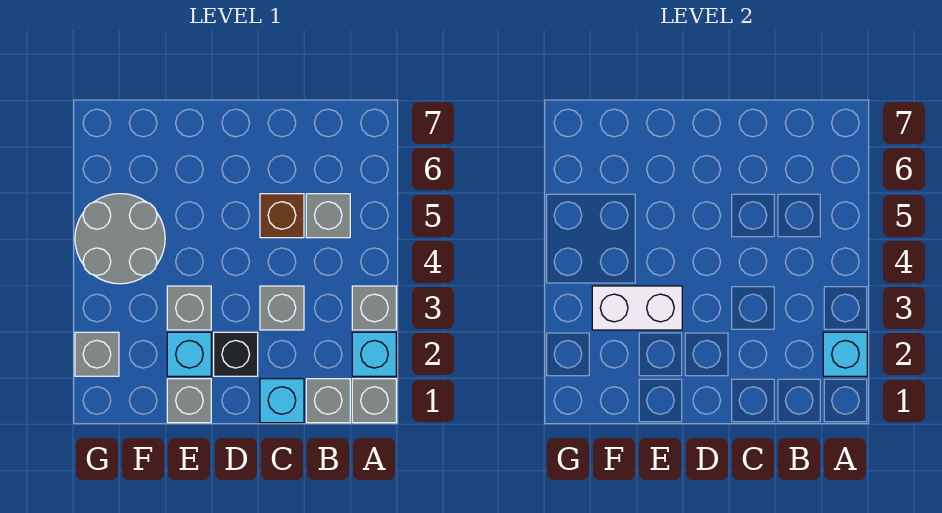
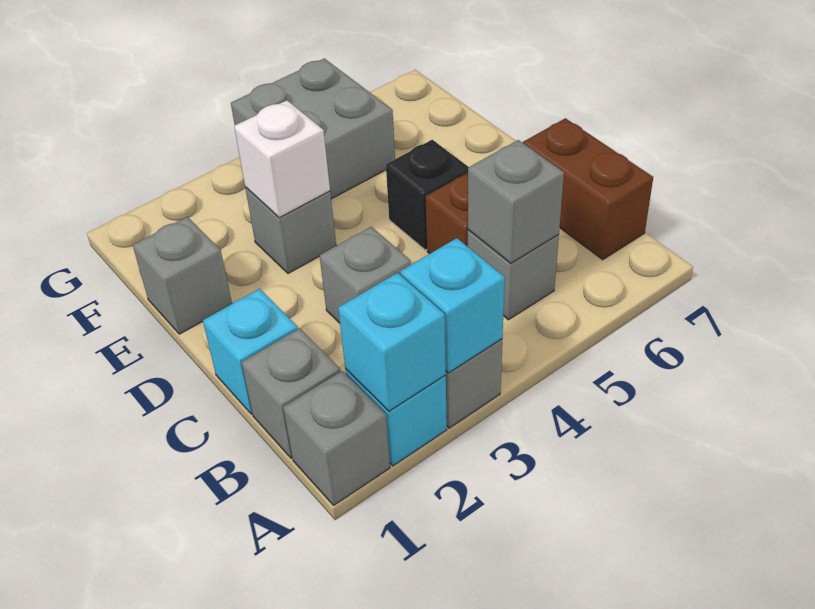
none -> brown brick B7:C7 level 1
black brick D2 level 1 -> black brick D5 level 1
cyan brick E2 level 1 -> cyan brick A3 level 2
white brick E3:F3 level 2 -> white brick E3 level 2
grey round brick F4:G5 level 1 -> grey brick F4:G5 level 1
grey brick G2 level 1 -> grey brick B5 level 2

